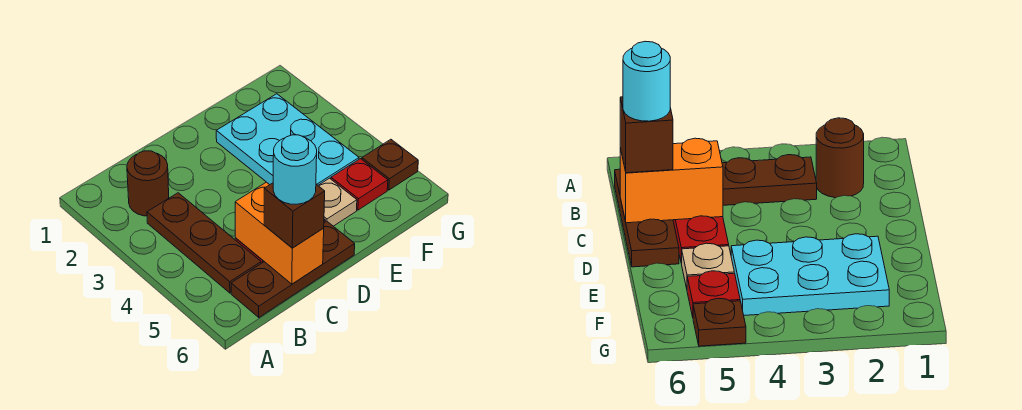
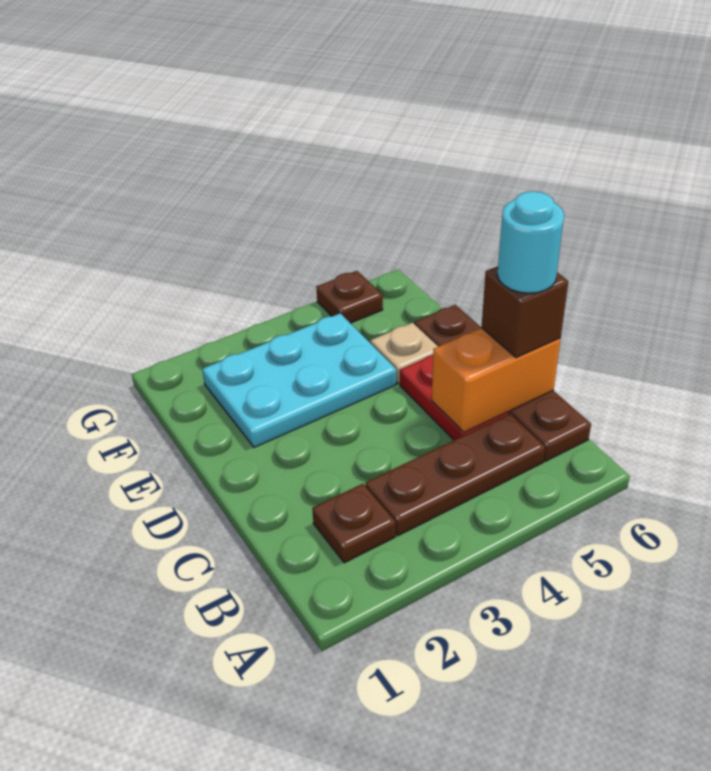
brown round brick B2 level 1 -> brown plate B2 level 1
brown plate B6:D6 level 1 -> brown plate B6:E6 level 1
red plate F5 level 1 -> none

